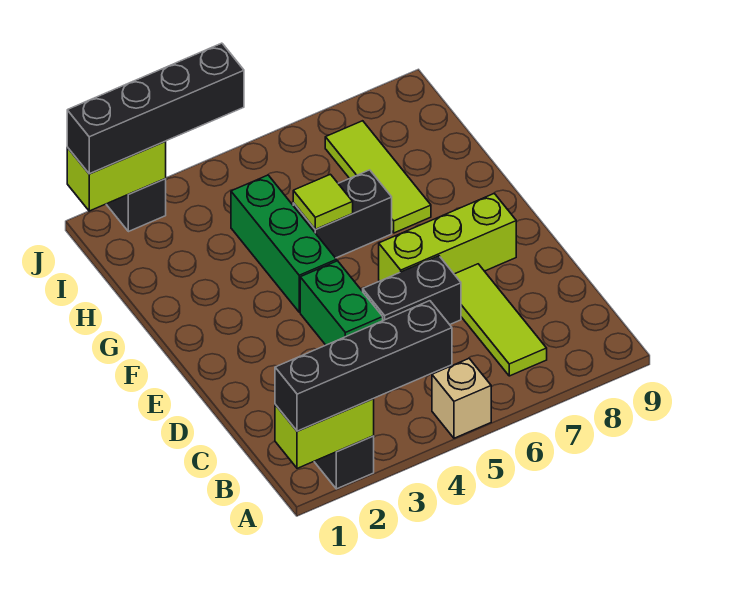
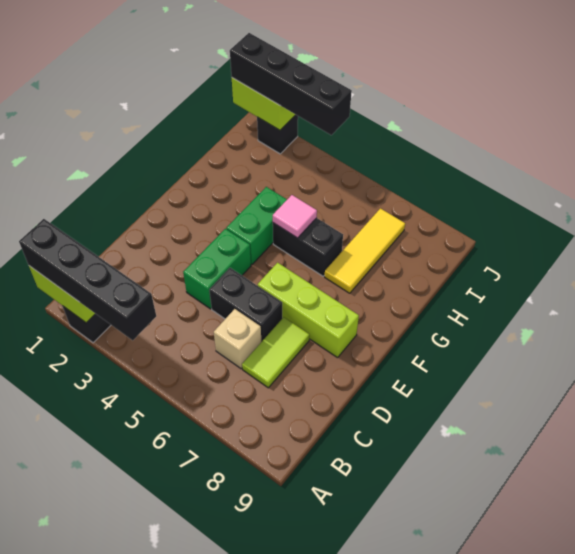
tan brick A5 level 1 -> tan brick C6 level 1
lime tile B7:D7 level 1 -> lime tile C7:D7 level 1
green brick F4:H4 level 1 -> green brick F4:G4 level 1
lime tile G5 level 2 -> pink tile G5 level 2
lime tile G7:I7 level 1 -> yellow tile G7:I7 level 1

